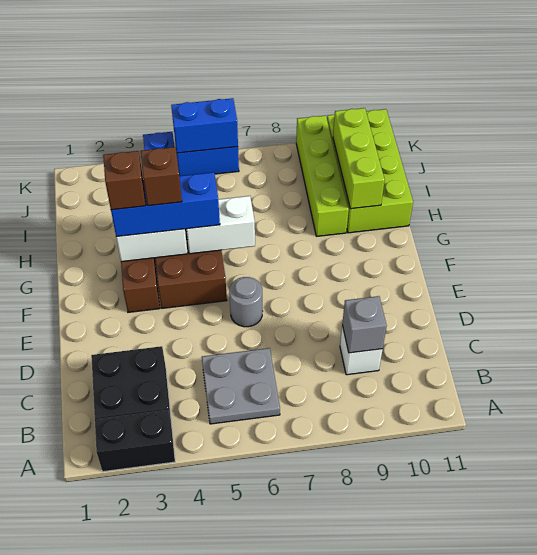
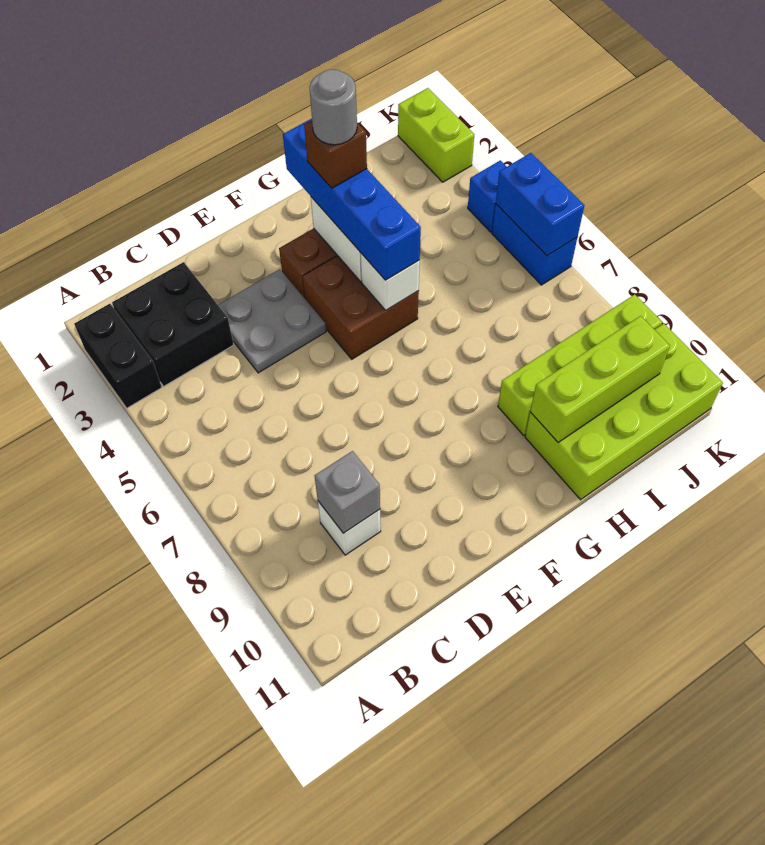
grey plate B5:C6 level 1 -> grey plate D3:E4 level 1
grey round brick E6 level 1 -> grey round brick G3 level 5
blue brick G3:G5 level 3 -> blue brick G2:G5 level 3
brown brick G4 level 4 -> none
white brick G5:G6 level 2 -> white brick G5 level 2
none -> lime brick K1:K2 level 1

